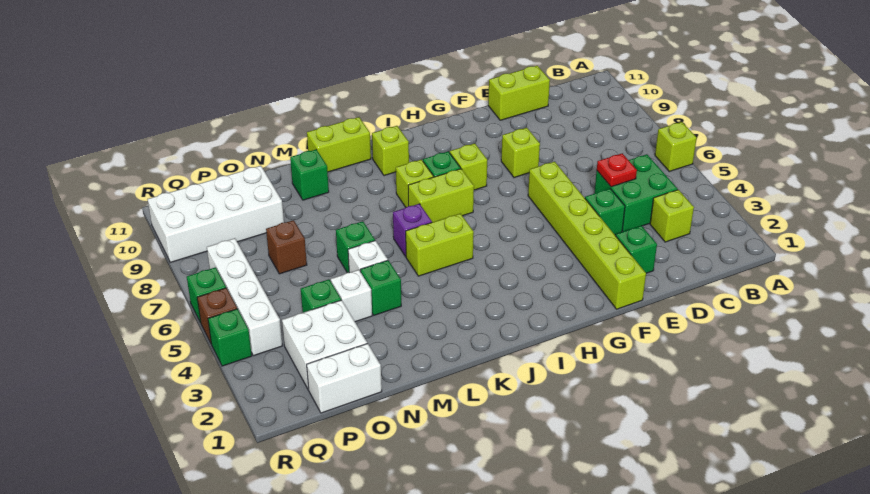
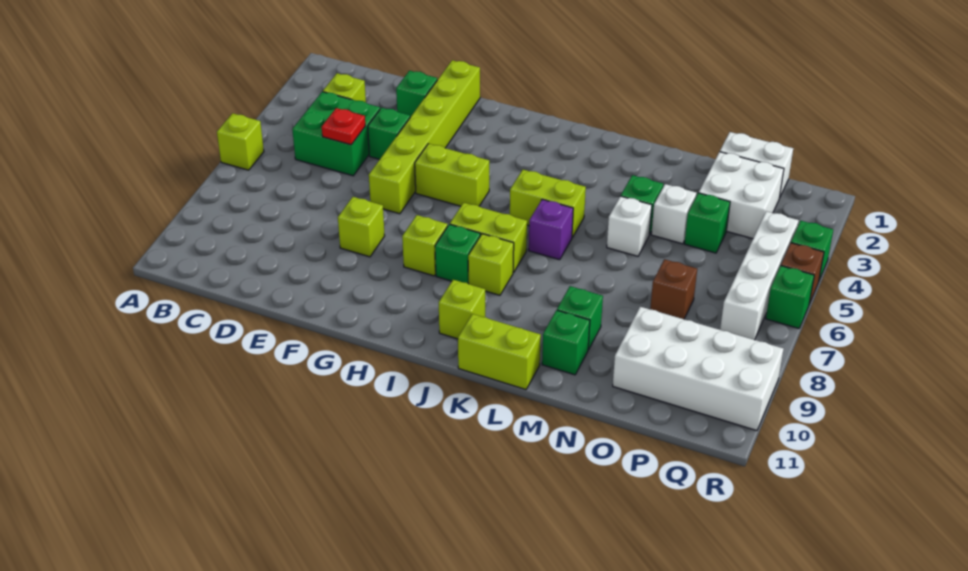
lime brick D11:E11 level 1 -> lime brick G5:H5 level 1
green brick M6 level 1 -> green brick M9 level 1

